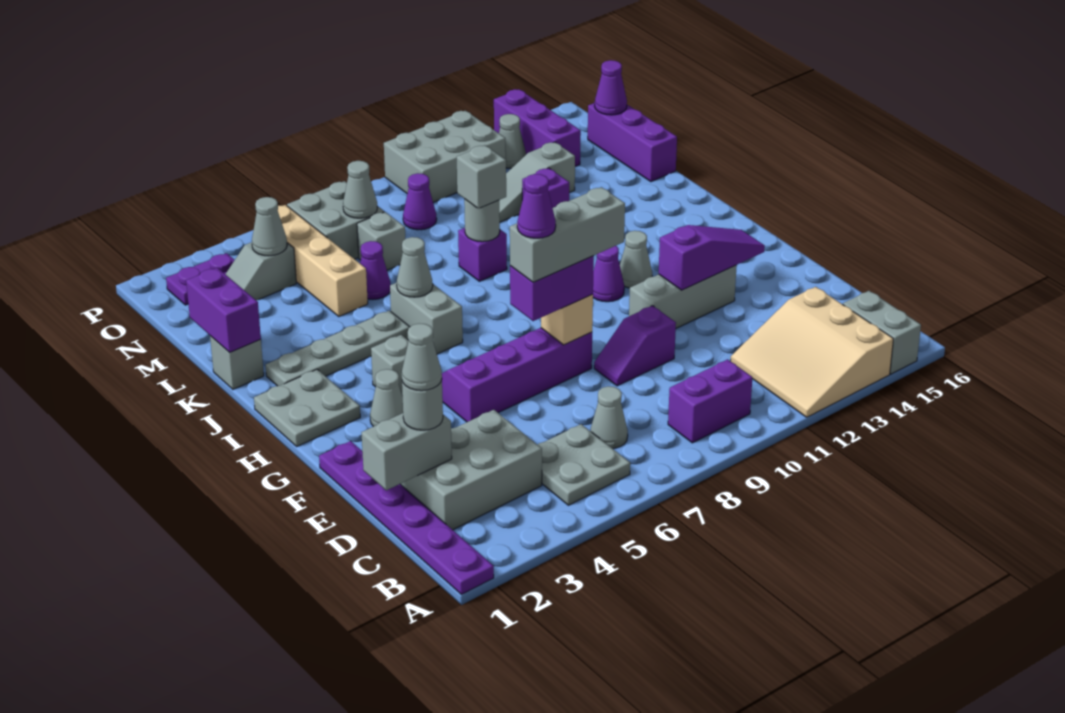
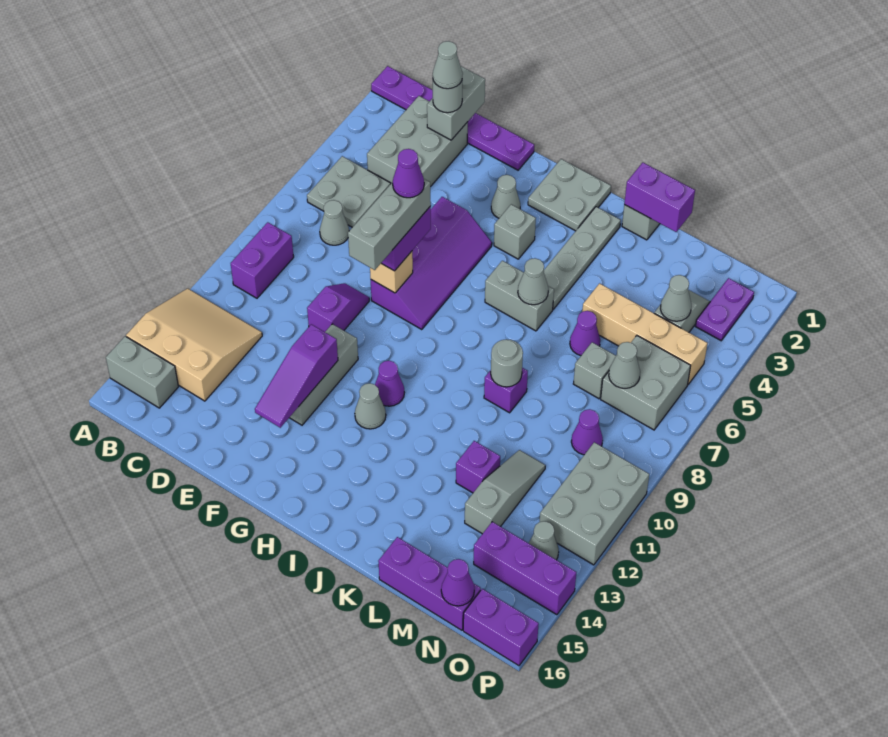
grey brick K9 level 3 -> none
none -> purple brick O16:P16 level 1

